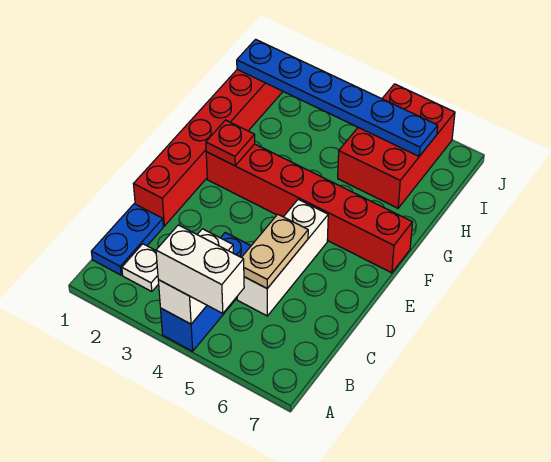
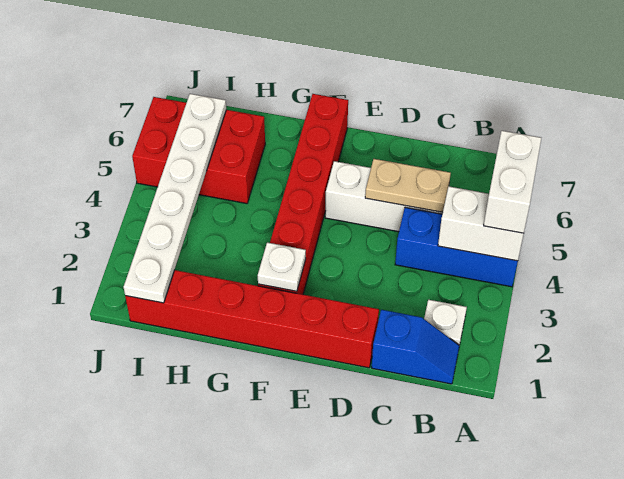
blue plate B1:C1 level 1 -> blue slope B1:C1 level 1 top C
red plate F2 level 2 -> white plate F2 level 2
blue plate I1:I6 level 2 -> white plate I1:I6 level 2

